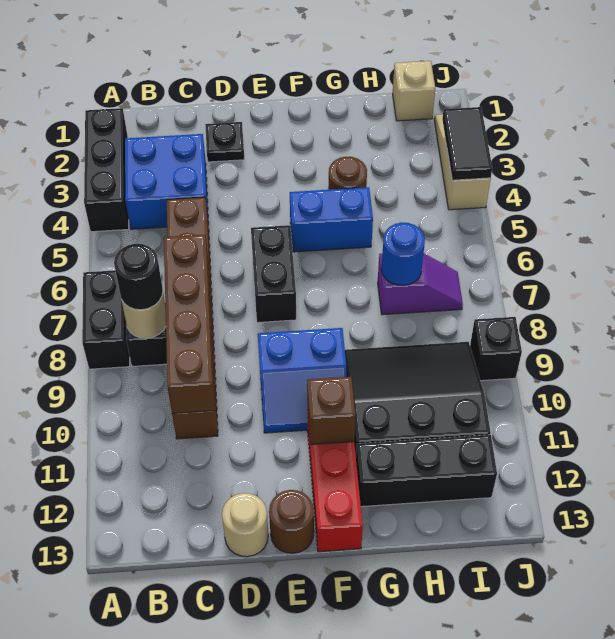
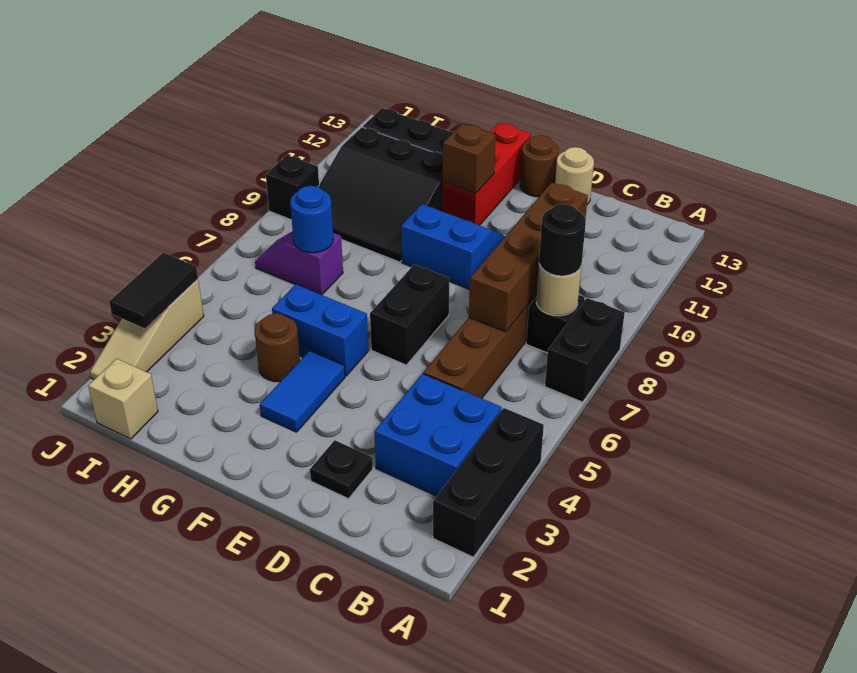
none -> blue tile F3:F4 level 1

